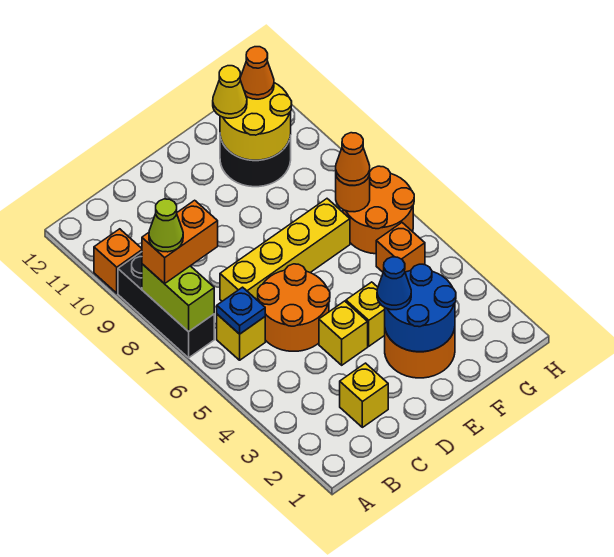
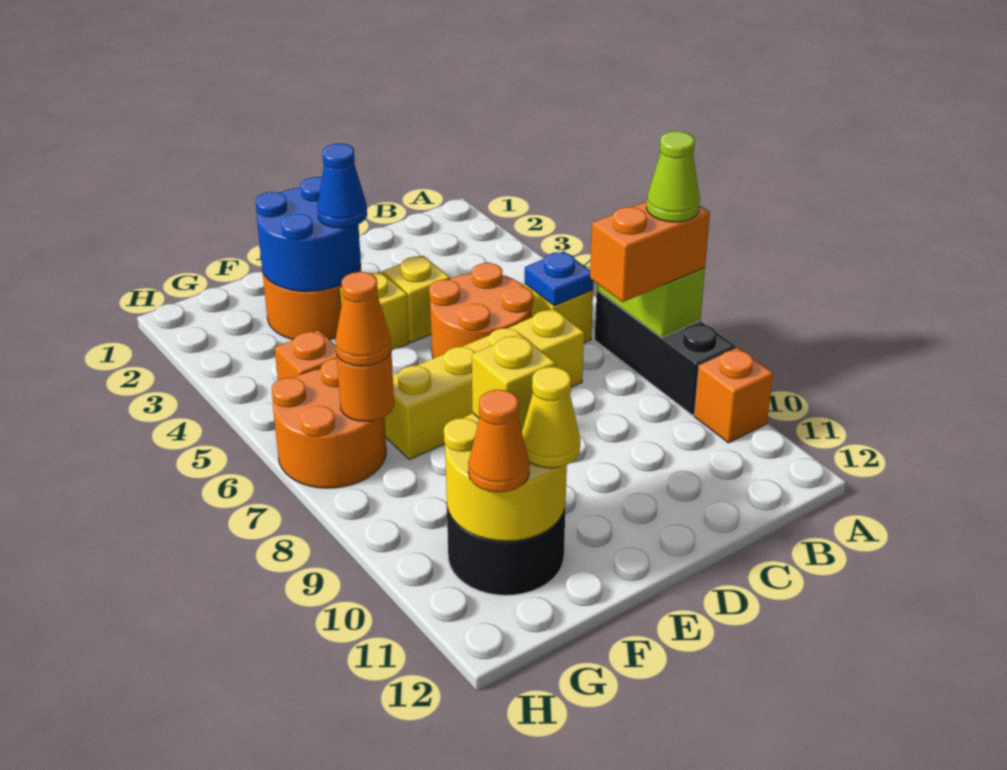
yellow brick C2 level 1 -> yellow brick F10 level 3

